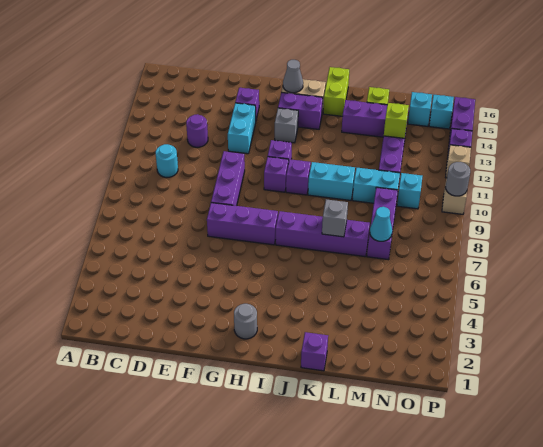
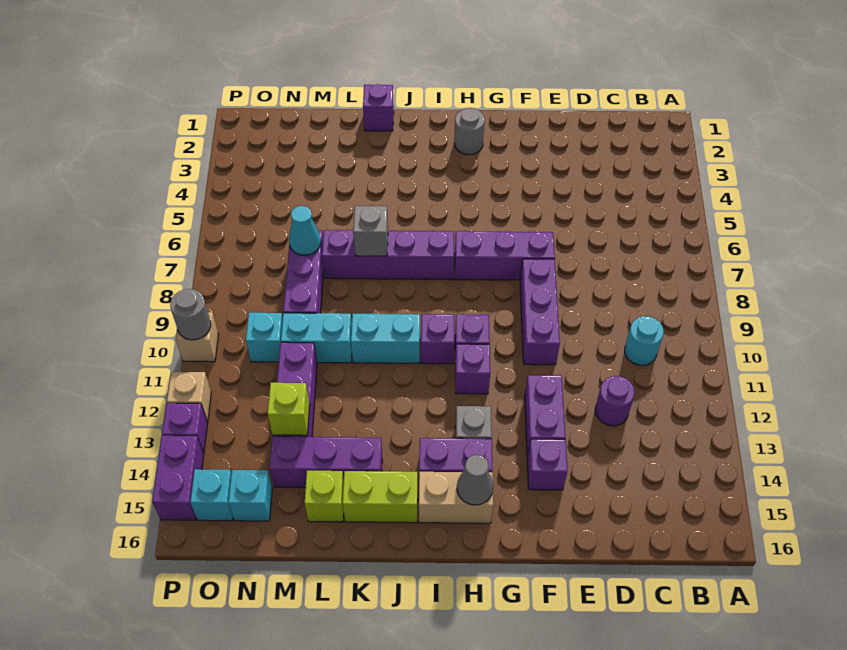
cyan brick F12:F13 level 1 -> purple brick F12:F13 level 1
lime brick J15:J16 level 1 -> lime brick J15:K15 level 1

